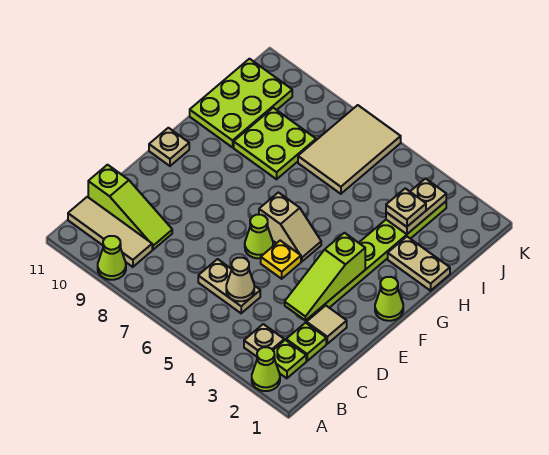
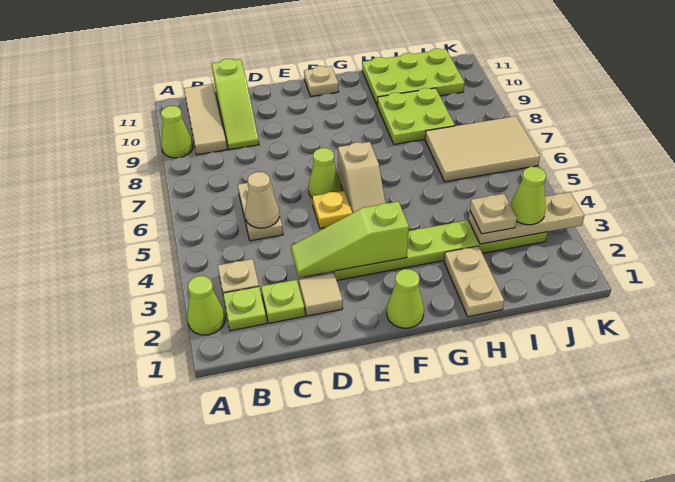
tan plate I3:J3 level 2 -> tan plate I3:K3 level 2
none -> lime cone J3 level 3

